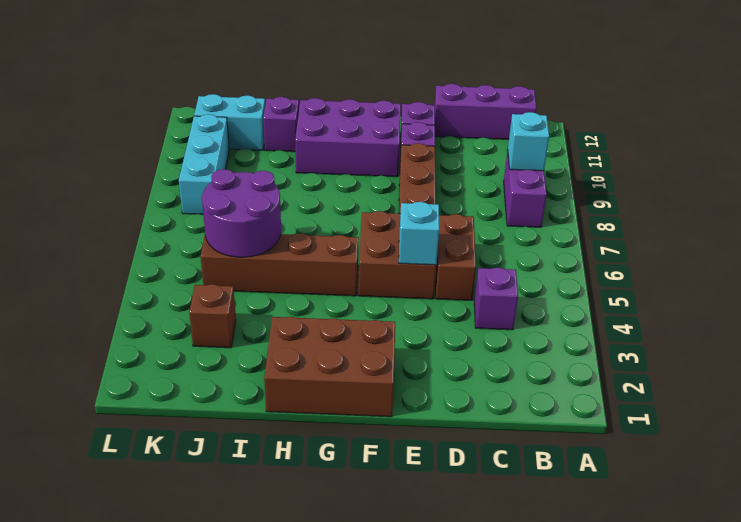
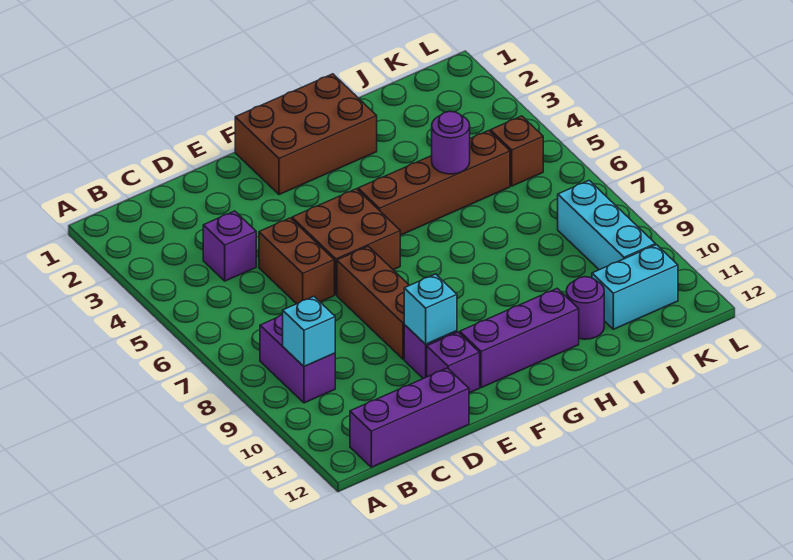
cyan brick E5 level 2 -> cyan brick E10 level 2
purple brick F10:H11 level 1 -> purple brick F11:H11 level 1
purple round brick I5:J6 level 2 -> purple round brick I5 level 2
purple brick I11 level 1 -> purple round brick I11 level 1
brown brick J3 level 1 -> brown brick K5 level 1

